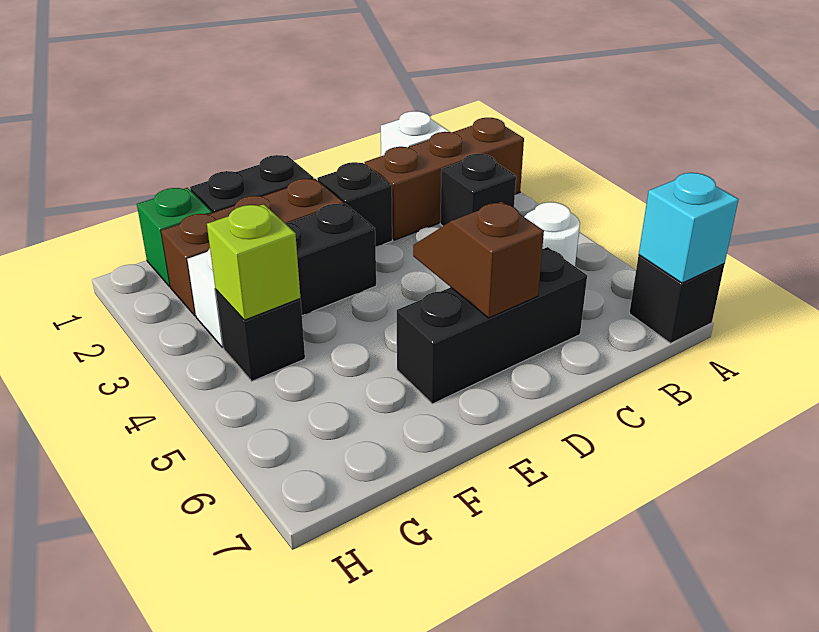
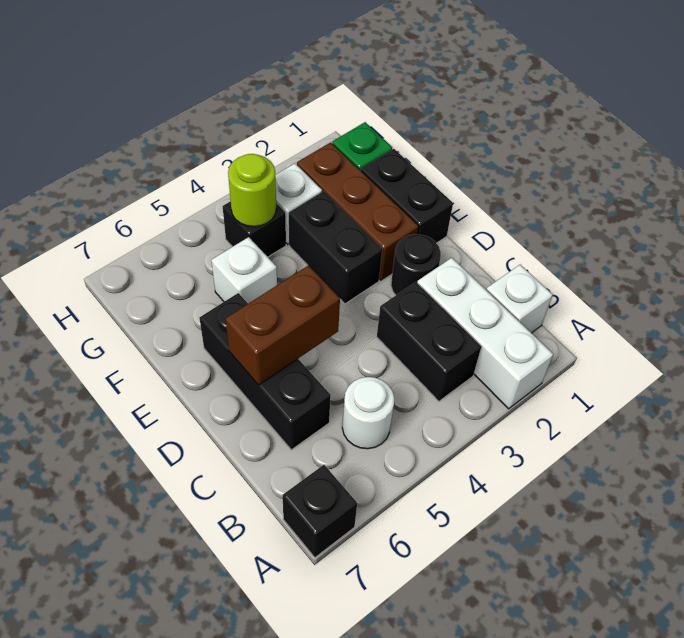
brown brick A2:C2 level 1 -> white brick A2:C2 level 1
cyan brick A7 level 2 -> none
black brick B3 level 1 -> black brick B3:C3 level 1
black brick D2 level 1 -> black round brick D2 level 1
brown slope D5:D6 level 2 top 6 -> brown brick D5:D6 level 2
none -> white brick F5 level 1
lime brick G4 level 2 -> lime round brick G4 level 2

